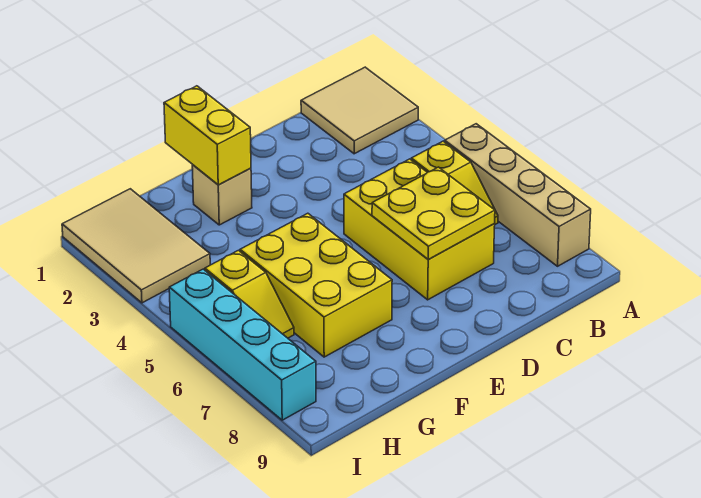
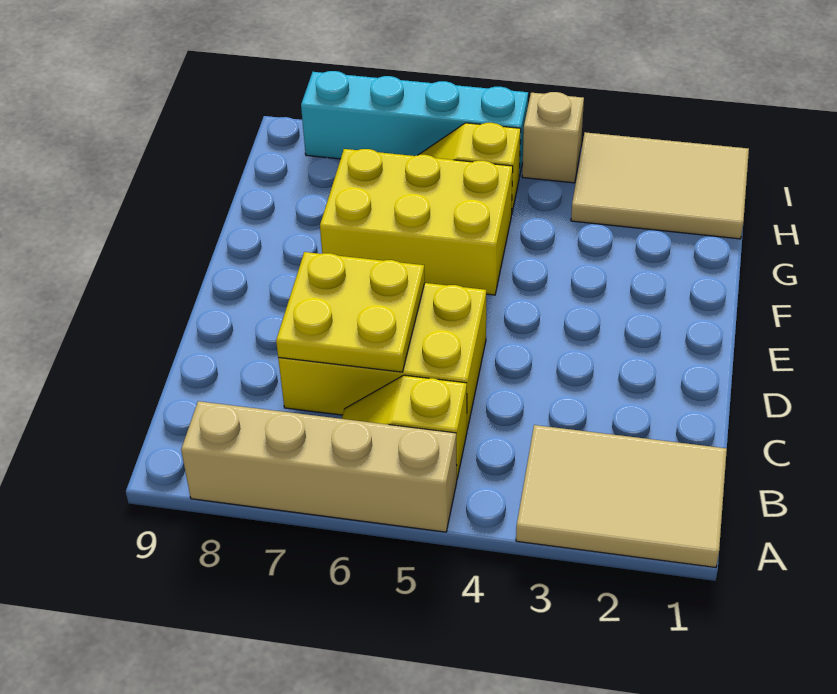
tan tile A1:B2 level 1 -> tan tile A1:B3 level 1
yellow brick F1:F2 level 2 -> none
tan brick F2 level 1 -> tan brick I4 level 1

